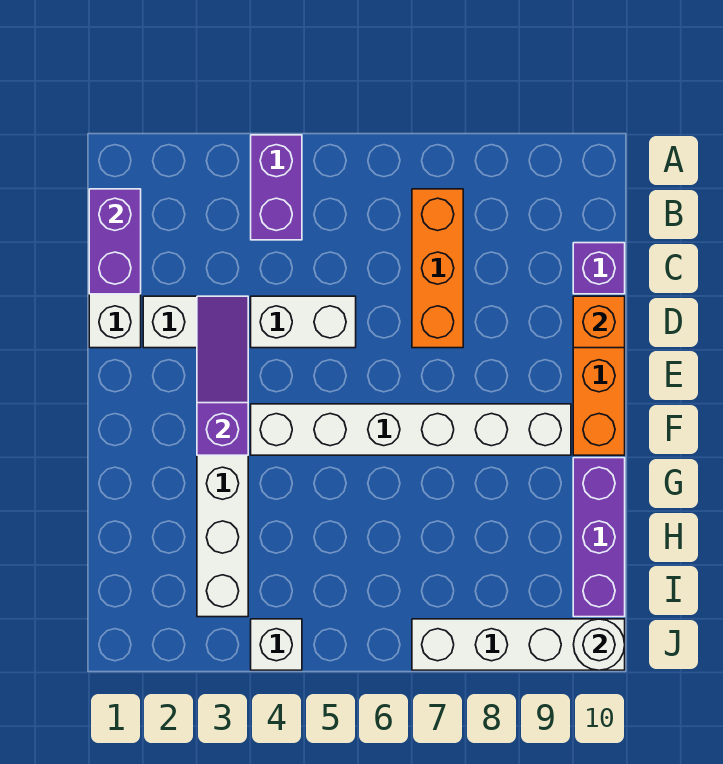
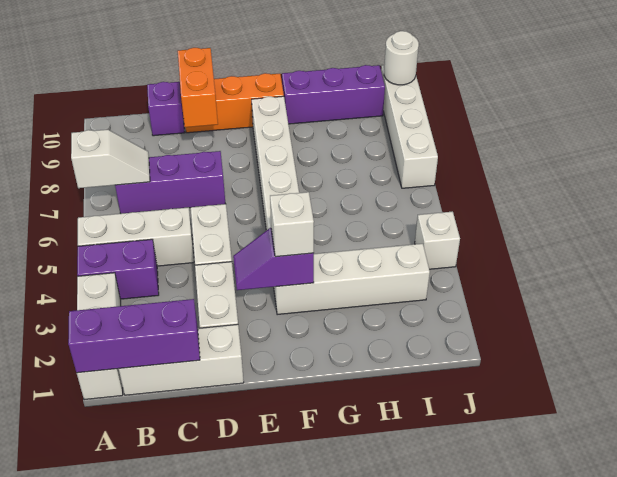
none -> white brick A1:A3 level 1
none -> white brick A5:C5 level 1
none -> white slope A7:B7 level 2 top A
purple brick B1:C1 level 2 -> purple brick A1:C1 level 2
orange brick B7:D7 level 1 -> purple brick B7:D7 level 1
purple slope D3:F3 level 2 top F -> purple slope E3:F3 level 2 top F
orange brick D10 level 2 -> orange brick D9:D10 level 2
none -> white brick F3 level 3

